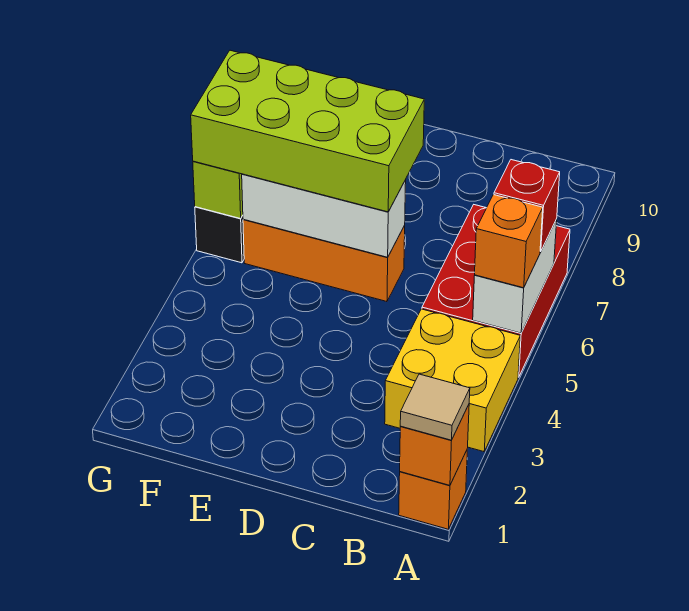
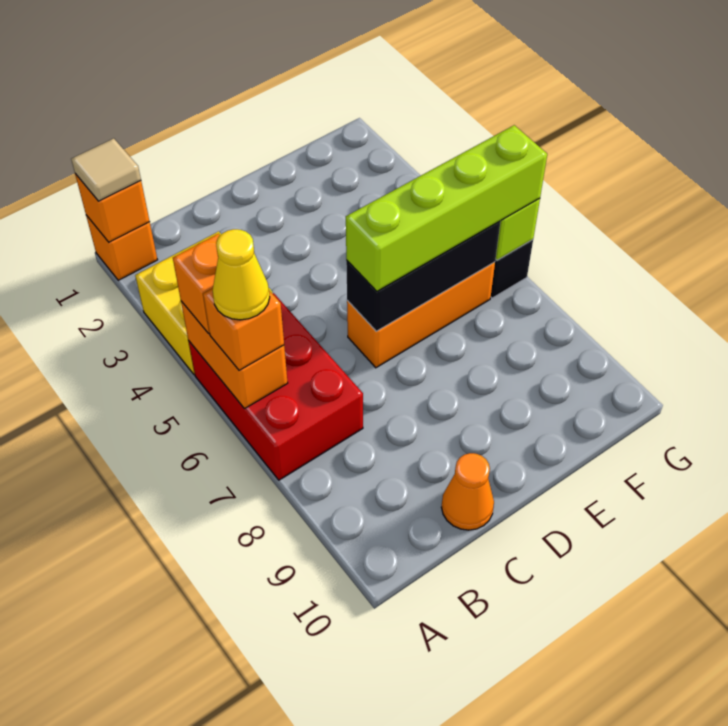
white brick A5:A6 level 2 -> orange brick A5:A6 level 2
red brick A6 level 3 -> orange brick A6 level 3
none -> yellow cone A6 level 4
none -> orange cone C10 level 1
white brick D6:F6 level 2 -> black brick D6:F6 level 2
lime brick D6:G7 level 3 -> lime brick D6:G6 level 3

